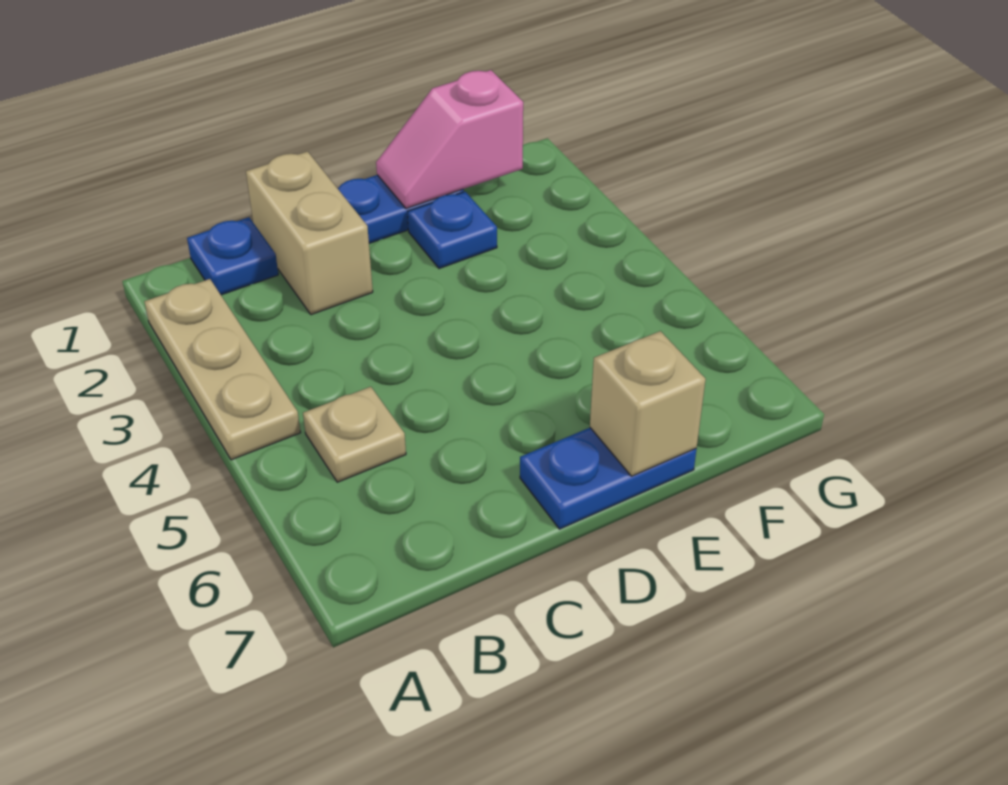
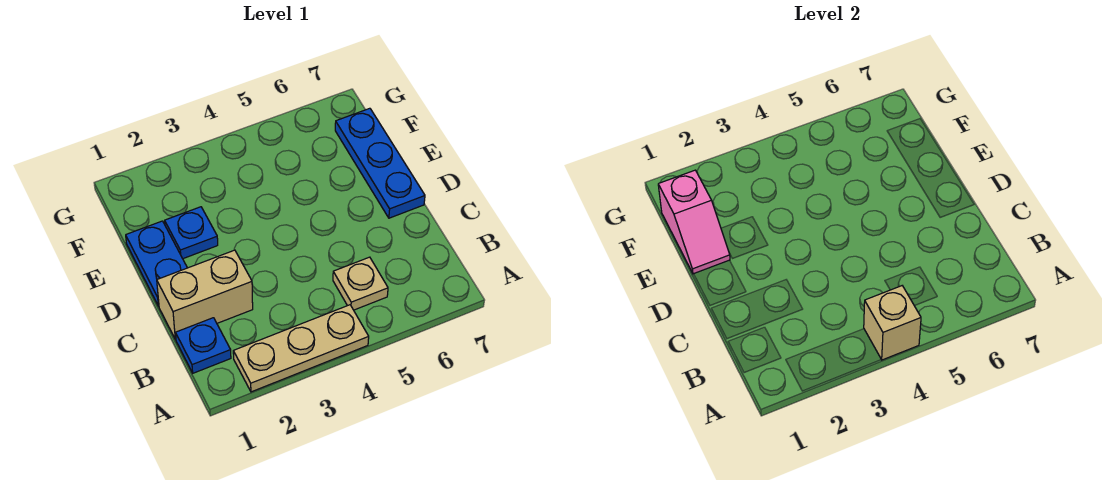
blue plate D7:E7 level 1 -> blue plate D7:F7 level 1
tan brick E7 level 2 -> tan brick A4 level 2

